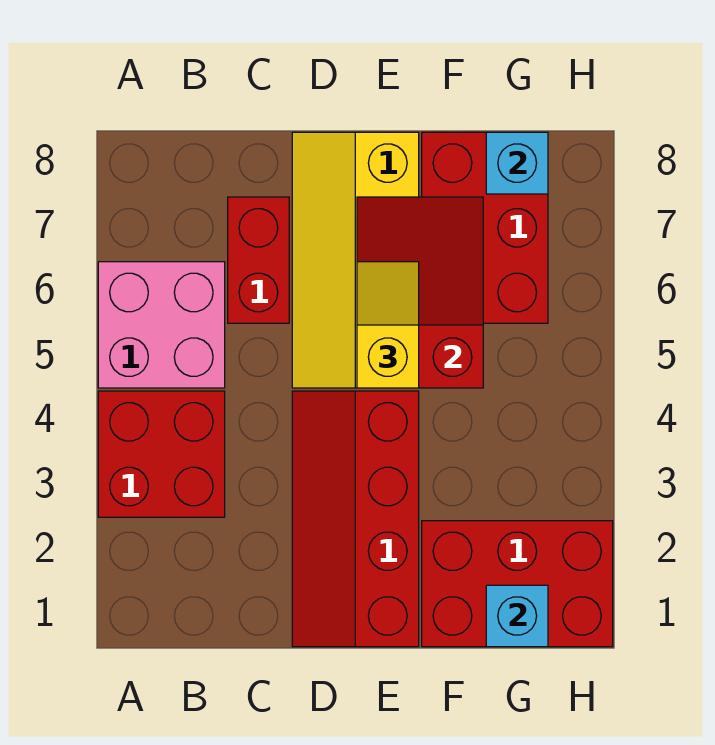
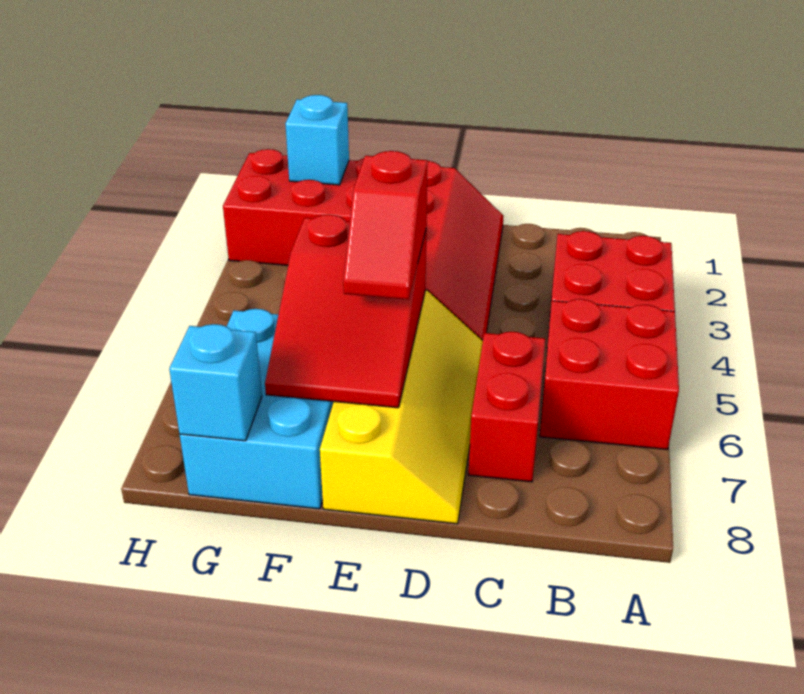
pink brick A5:B6 level 1 -> red brick A5:B6 level 1
yellow slope E5:E6 level 3 top 5 -> red slope E5:E6 level 3 top 5
red brick F6:G8 level 1 -> cyan brick F6:G8 level 1

